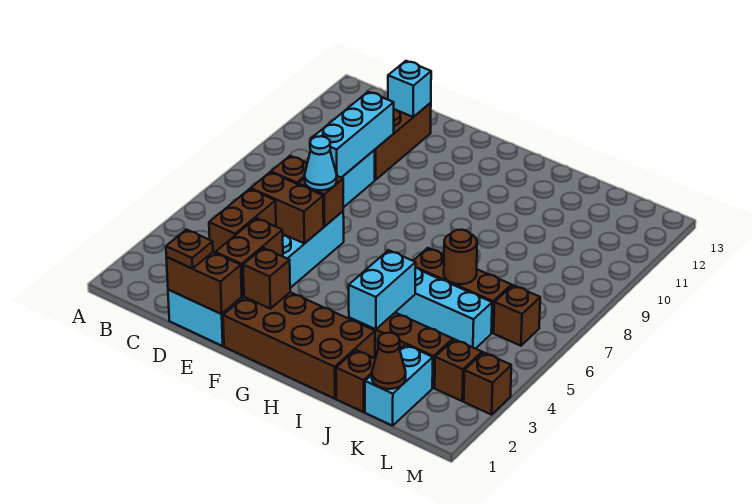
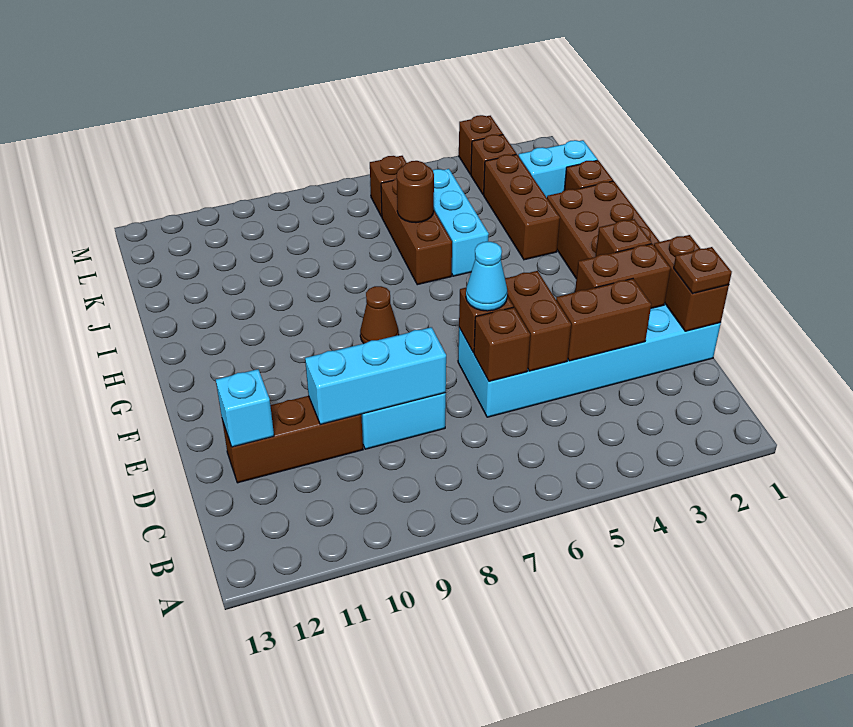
cyan brick I3:I4 level 2 -> none
brown cone K1 level 2 -> brown cone G8 level 1

